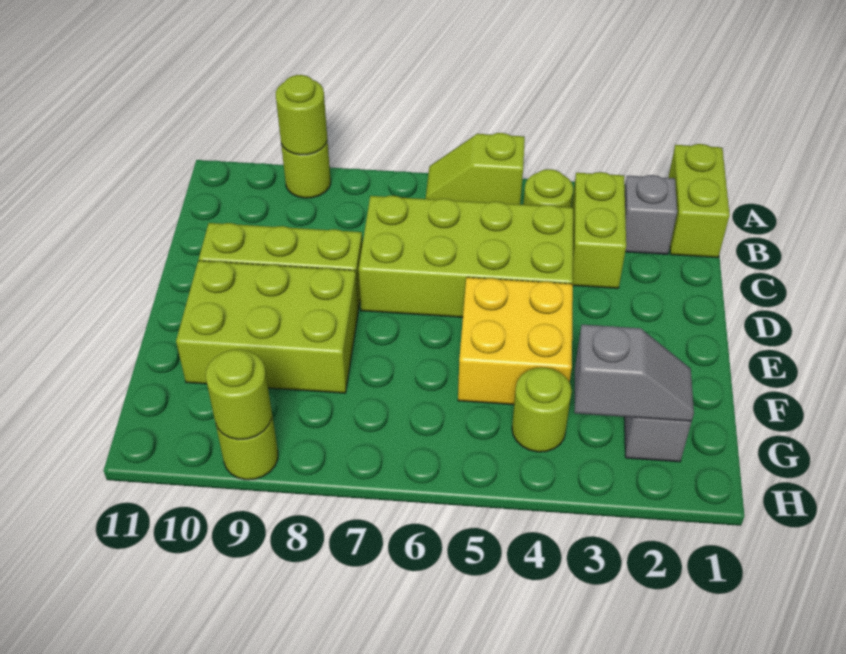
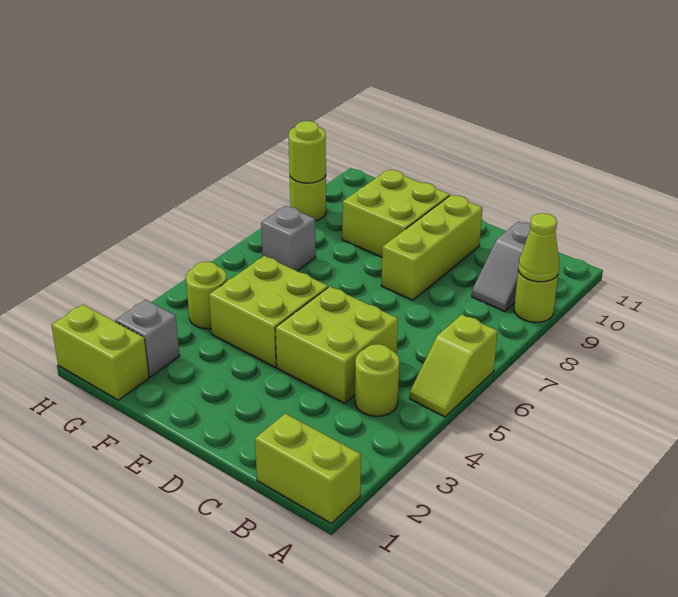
lime slope A5:A6 level 1 top 5 -> lime slope A5:A6 level 1 top 6
lime round brick A9 level 2 -> lime cone A9 level 2
grey brick B2 level 1 -> grey brick G7 level 1
lime brick B3:C3 level 1 -> lime brick G1:H1 level 1
lime brick C4:D7 level 1 -> lime brick C4:D5 level 1
yellow brick E4:F5 level 1 -> lime brick E4:F5 level 1
lime brick E8:F10 level 1 -> lime brick E9:F10 level 1
grey slope G2:G3 level 2 top 3 -> grey slope B9:B10 level 1 top 10

